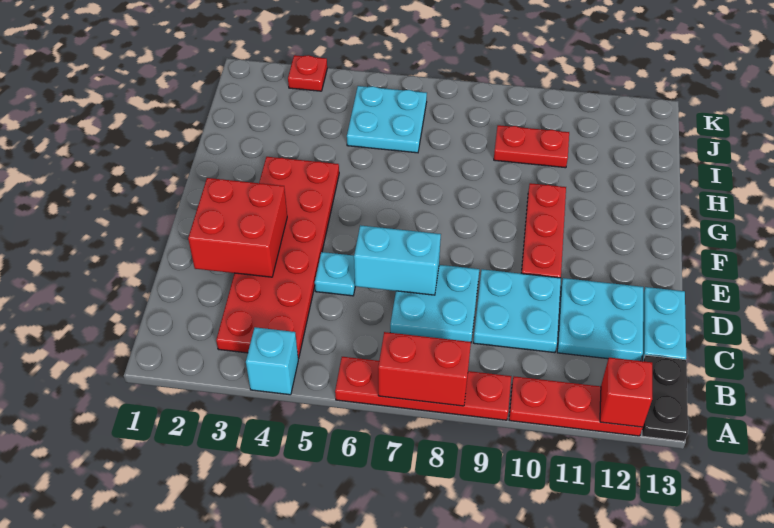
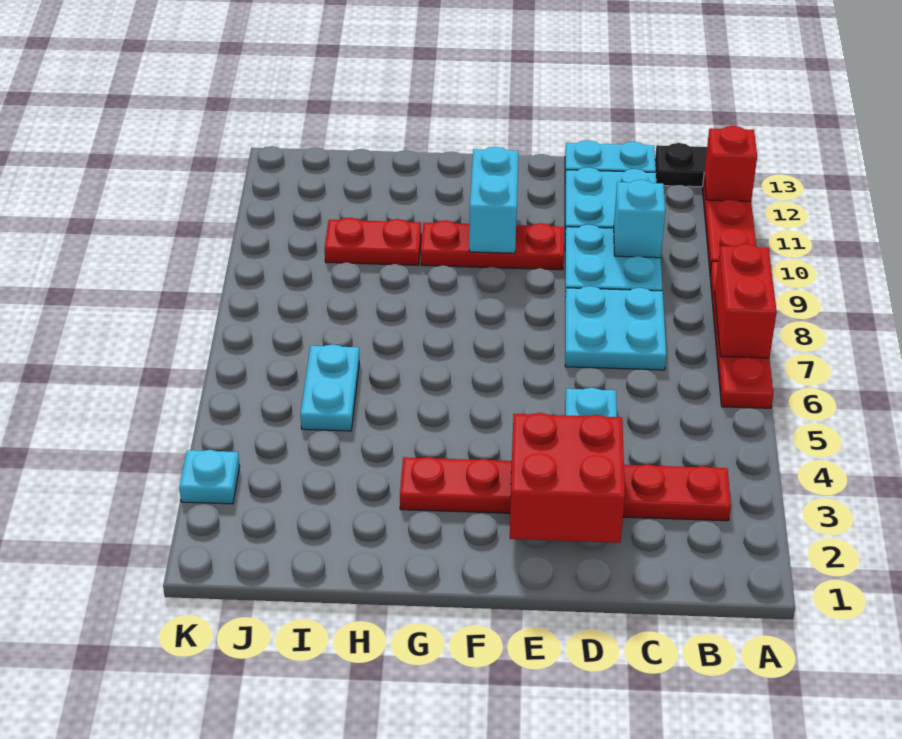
cyan brick A4 level 1 -> cyan brick C10 level 2
red plate B3:G4 level 1 -> red plate B3:G3 level 1
cyan brick D6:D7 level 2 -> cyan brick F10:F11 level 2
cyan plate I5:J6 level 1 -> cyan plate I5:I6 level 1
red plate I9:I10 level 1 -> red plate H10:I10 level 1
red plate K3 level 1 -> cyan plate K3 level 1

